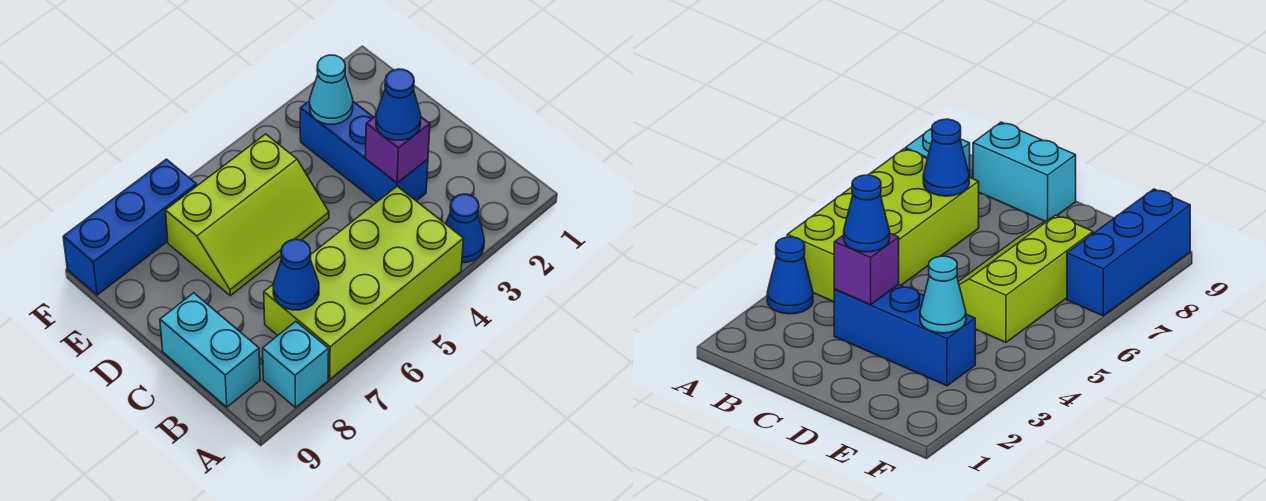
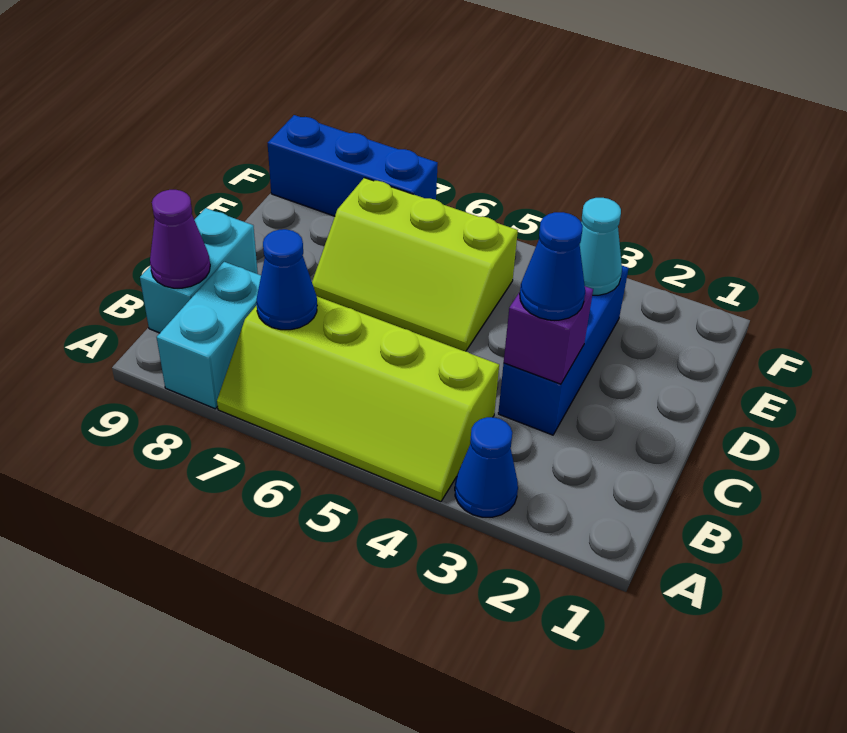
lime brick A4:B7 level 1 -> lime slope A4:B7 level 1 top B
cyan brick A8 level 1 -> cyan brick A8:B8 level 1
none -> purple cone B9 level 2

